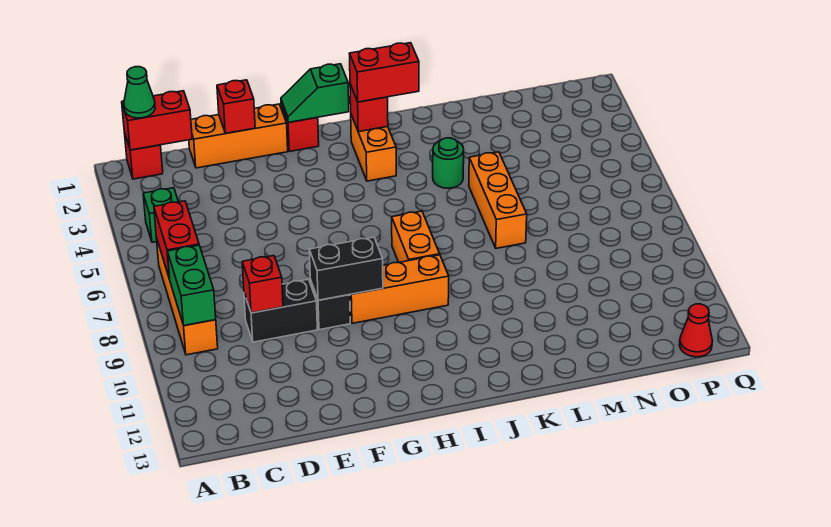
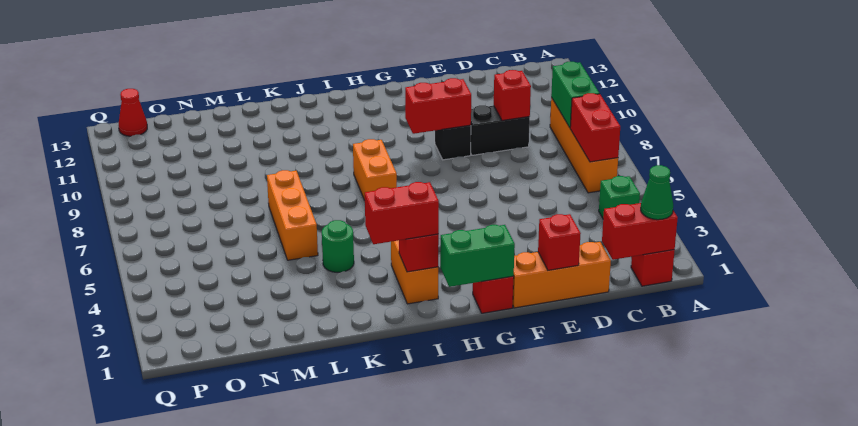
black brick F9:G9 level 2 -> red brick F9:G9 level 2
green slope G1:H1 level 2 top H -> green brick G1:H1 level 2
orange brick G9:I9 level 1 -> none

